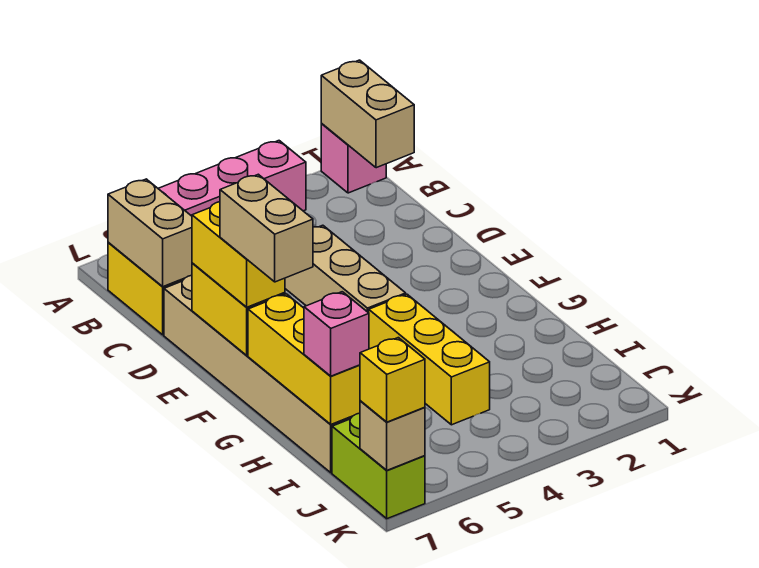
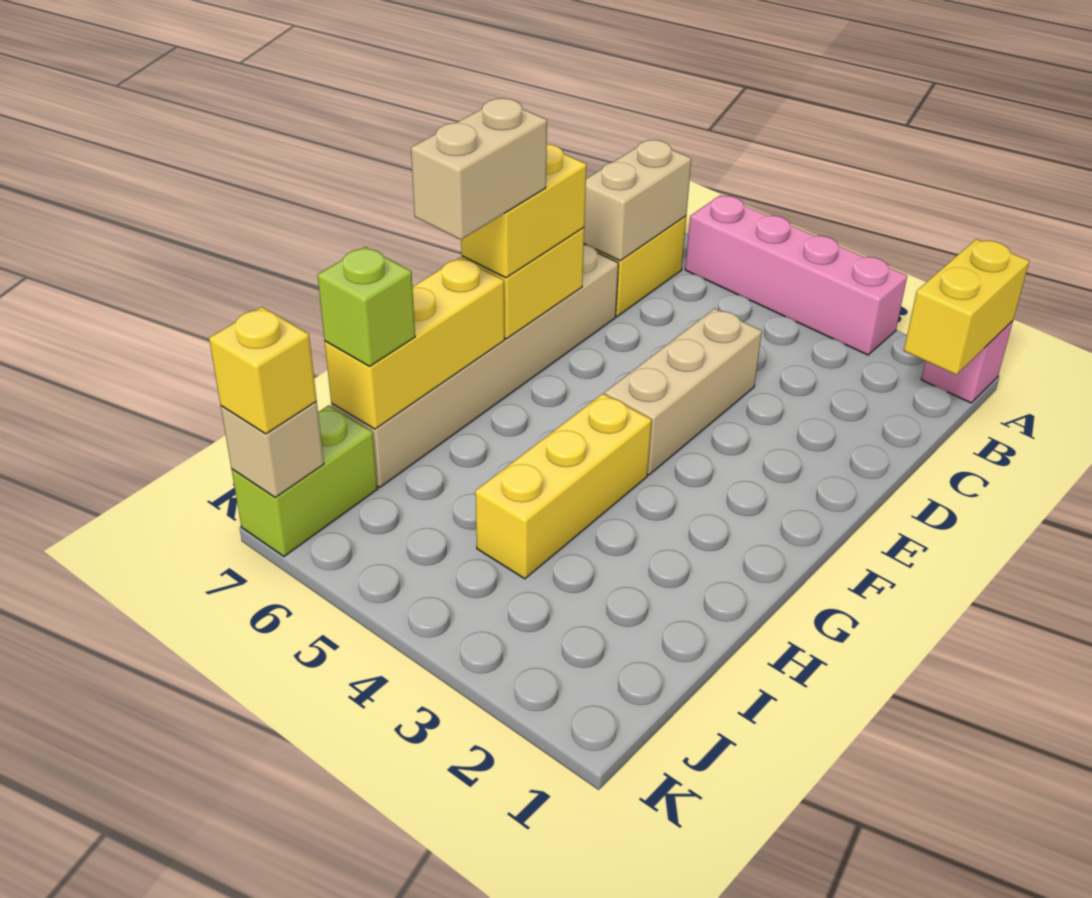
tan brick A1:B1 level 2 -> yellow brick A1:B1 level 2
pink brick I7 level 3 -> lime brick I7 level 3

